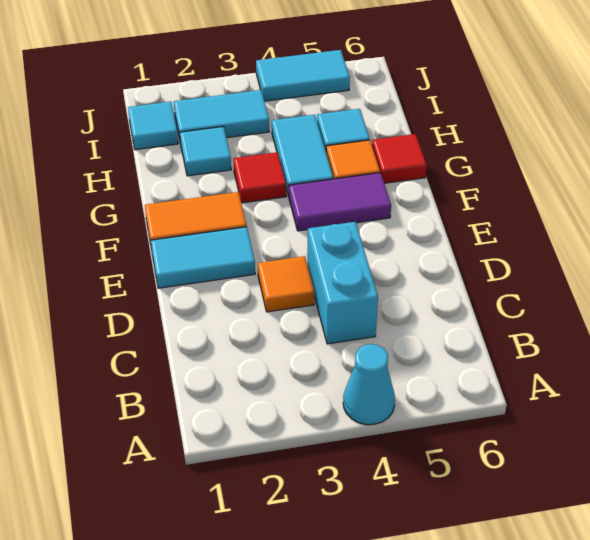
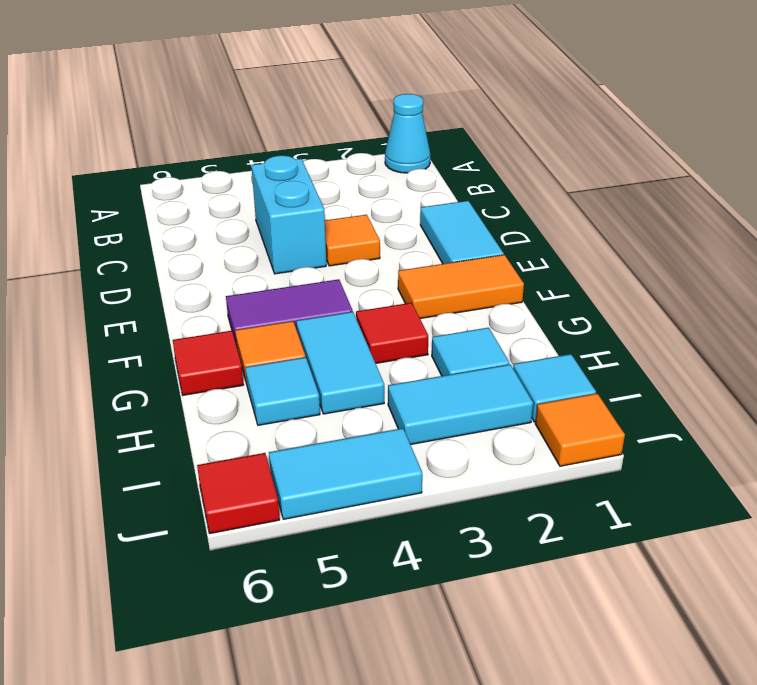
cyan cone A4 level 1 -> cyan cone A1 level 1
cyan tile E1:E2 level 1 -> cyan tile D1:E1 level 1
none -> orange tile J1 level 1
none -> red tile J6 level 1

